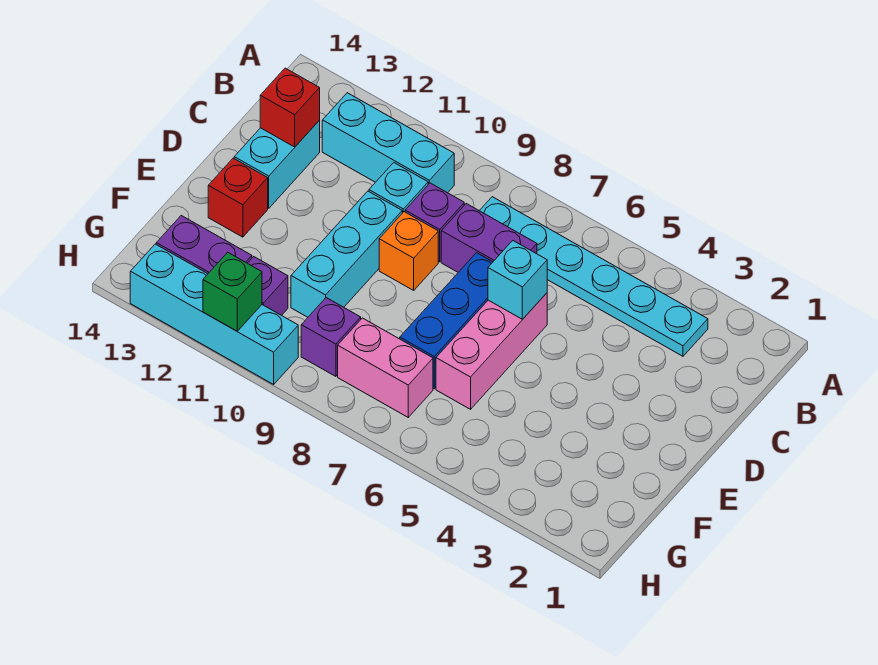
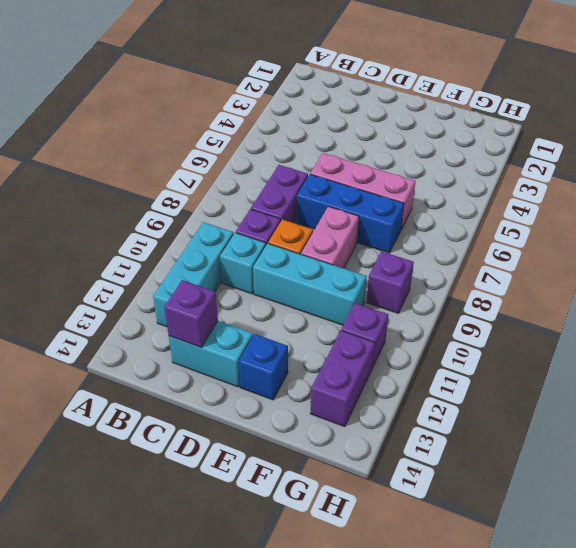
cyan plate B3:B8 level 1 -> none
red brick C13 level 2 -> purple brick C13 level 2
cyan brick D6 level 2 -> none
red brick E13 level 1 -> blue brick E13 level 1
pink brick G7:G8 level 1 -> pink brick E8:E9 level 1
cyan brick H10:H13 level 1 -> none
green brick H11 level 2 -> none

